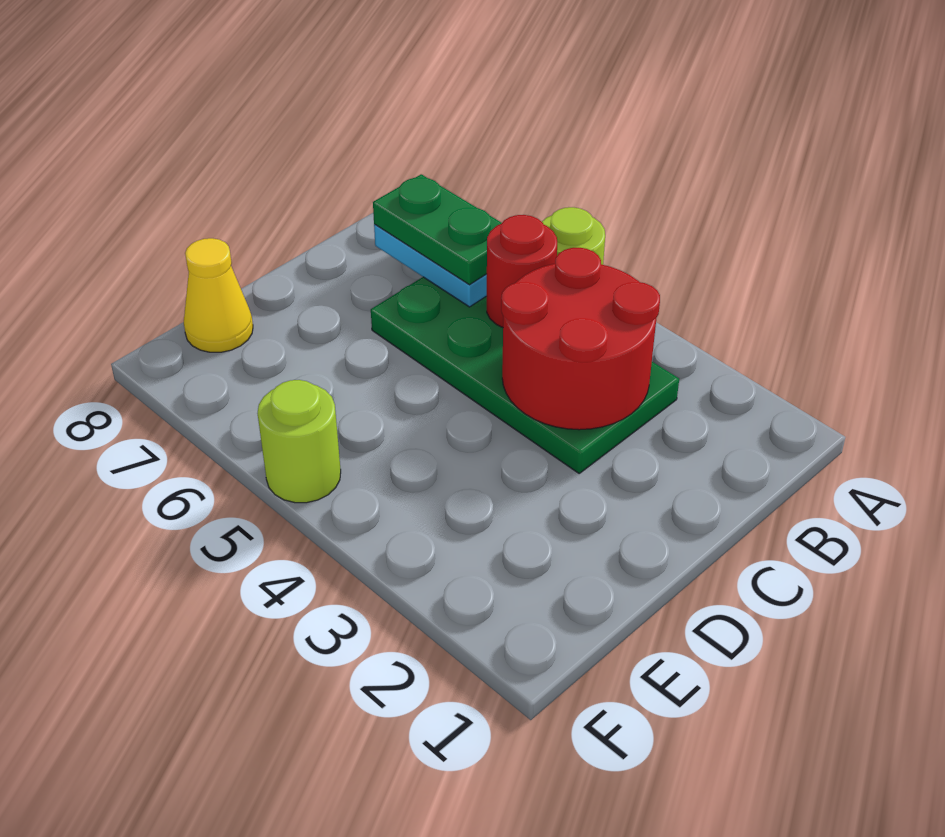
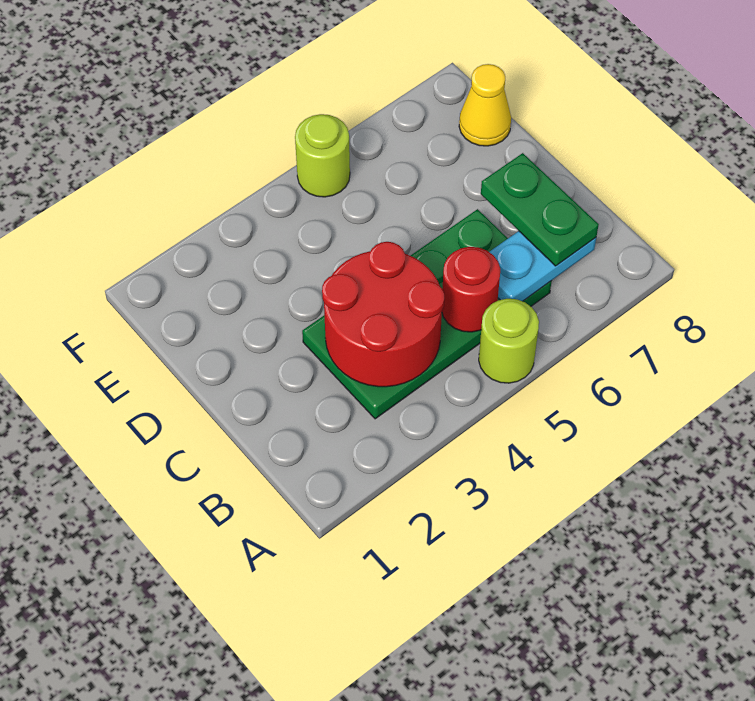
green plate B6:B7 level 3 -> green plate B7:C7 level 3

